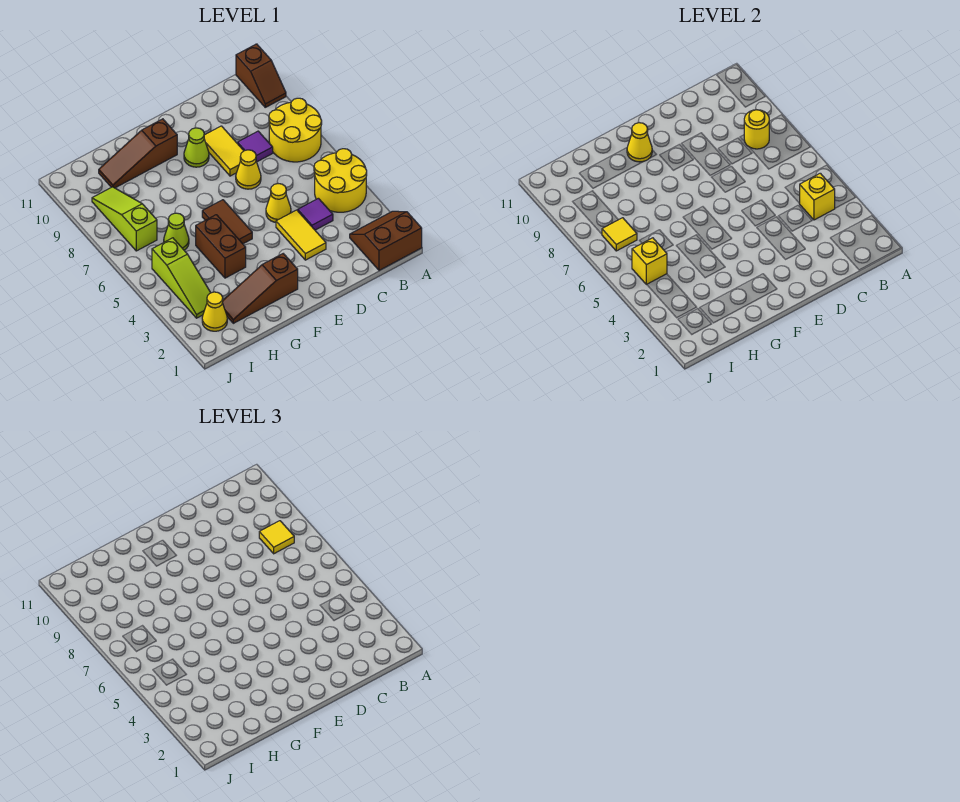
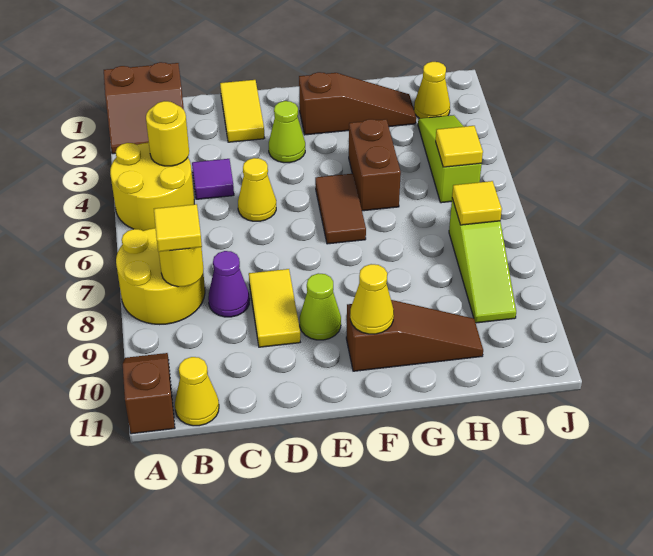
yellow brick B4 level 2 -> yellow round brick B4 level 2
purple tile C8 level 1 -> purple cone C8 level 1
yellow tile D3:D4 level 1 -> yellow tile D1:D2 level 1
yellow cone D7 level 1 -> yellow cone B11 level 1
lime cone H6 level 1 -> lime cone E3 level 1
yellow brick I5 level 2 -> yellow tile I5 level 2

